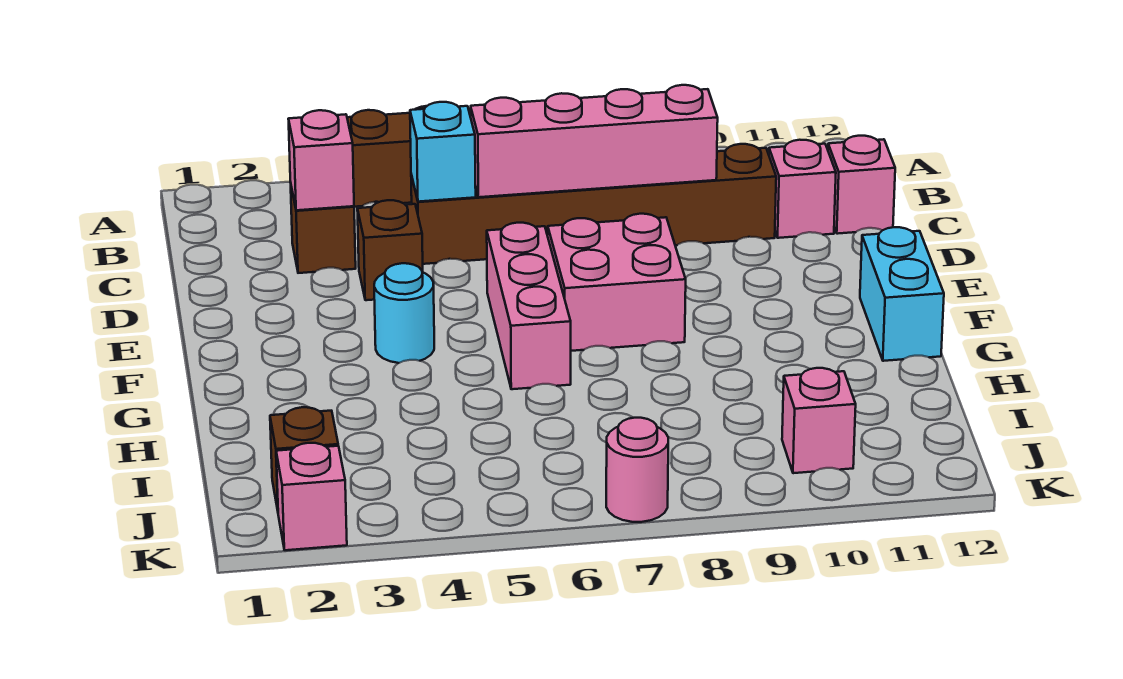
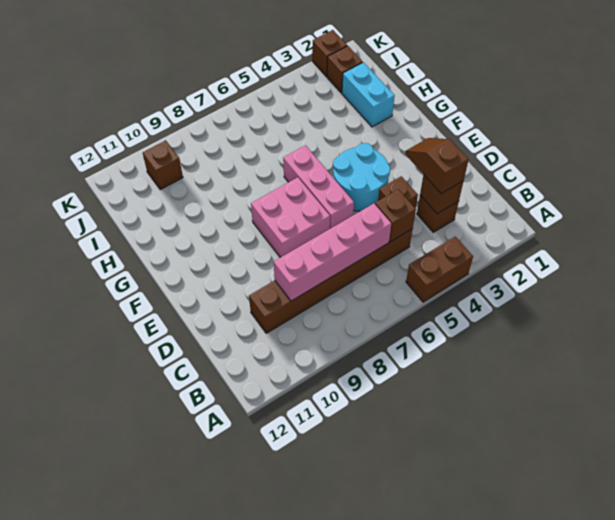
pink brick C3 level 2 -> brown brick C3 level 2
none -> brown slope C3:D3 level 3 top C
cyan brick C5 level 2 -> brown brick C5 level 2
pink brick C11 level 1 -> none
pink brick C12 level 1 -> none
cyan round brick F4 level 1 -> cyan round brick E4:F5 level 1
cyan brick F12:G12 level 1 -> cyan brick H2:I2 level 1
pink brick J10 level 1 -> brown brick J10 level 1
pink brick K2 level 1 -> brown brick K2 level 1
pink round brick K7 level 1 -> none

